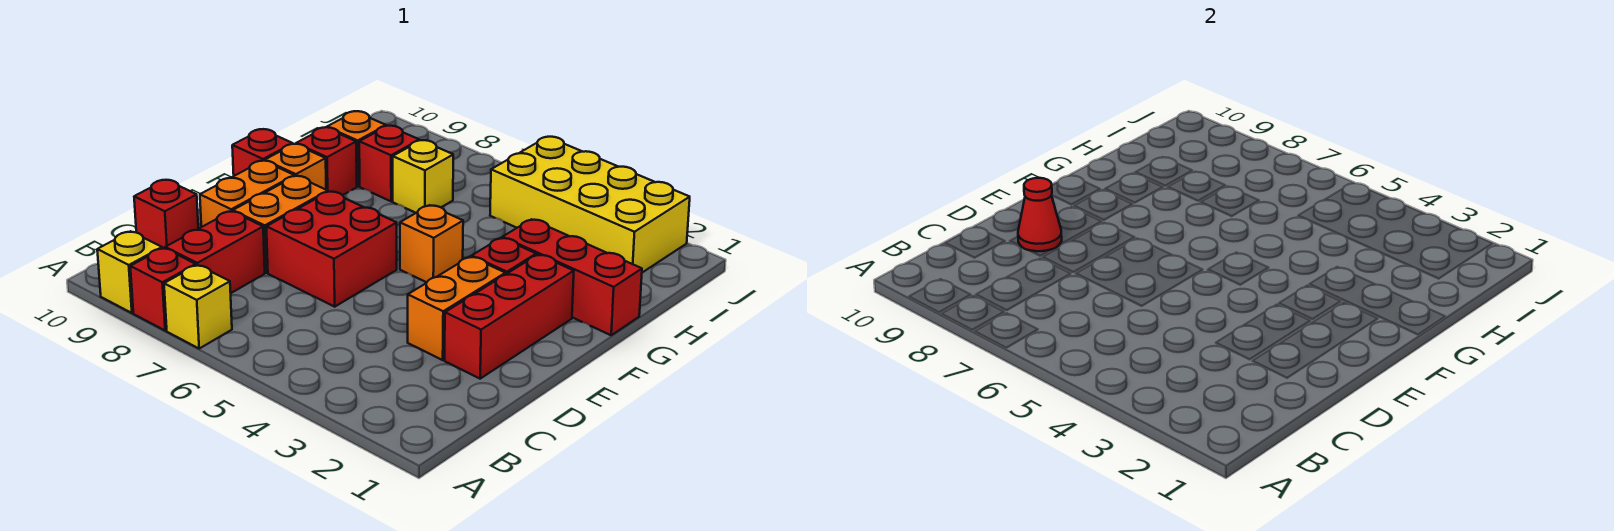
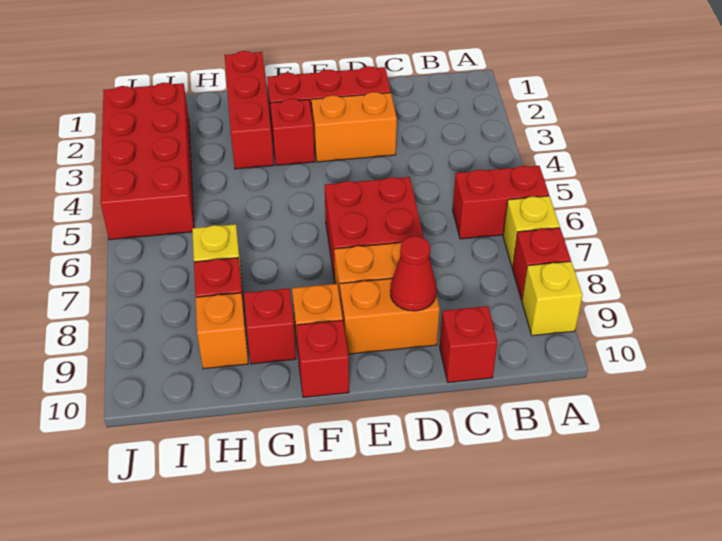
red brick B8:C8 level 1 -> red brick A6:B6 level 1
orange brick F5 level 1 -> none
yellow brick I2:J5 level 1 -> red brick I2:J5 level 1

